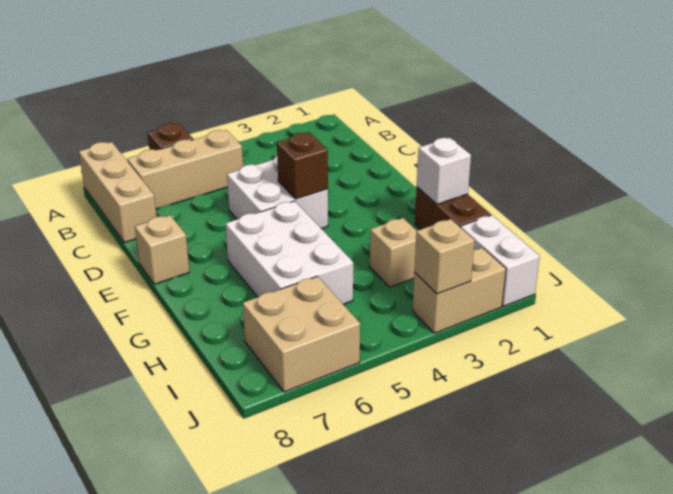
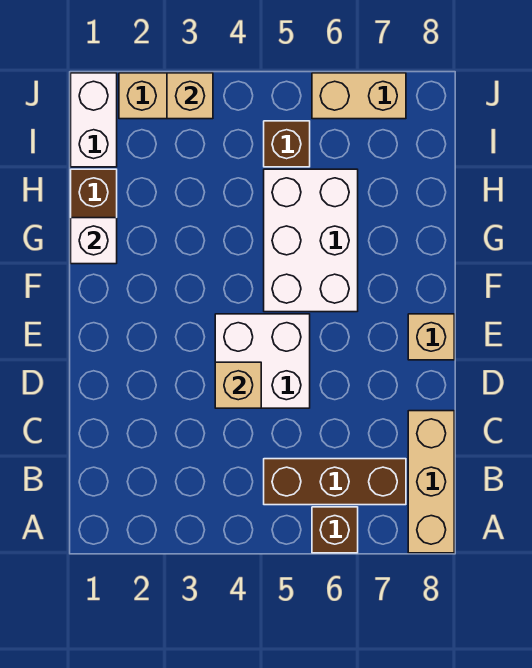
tan brick B5:B7 level 1 -> brown brick B5:B7 level 1
brown brick E4 level 2 -> brown brick I5 level 1
tan brick H3 level 1 -> tan brick D4 level 2
tan brick I6:J7 level 1 -> tan brick J6:J7 level 1

